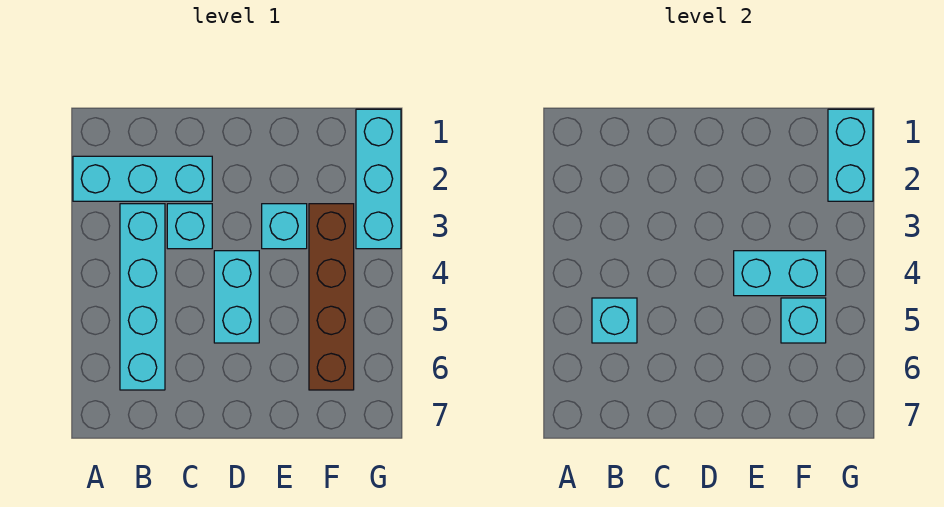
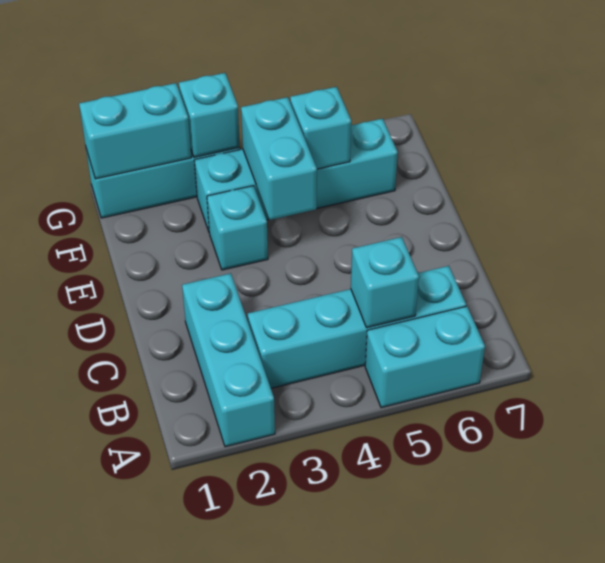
cyan brick C3 level 1 -> cyan brick G3 level 2
cyan brick D4:D5 level 1 -> cyan brick A5:A6 level 1
brown brick F3:F6 level 1 -> cyan brick F3:F6 level 1

